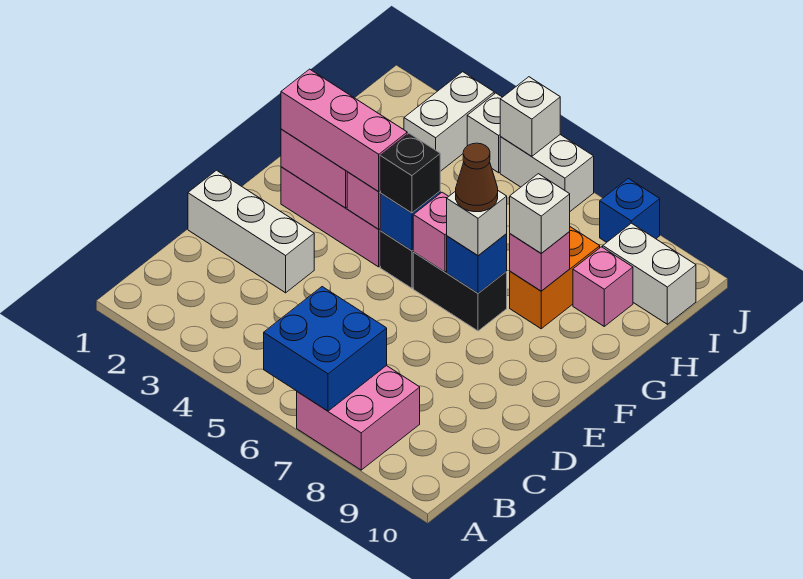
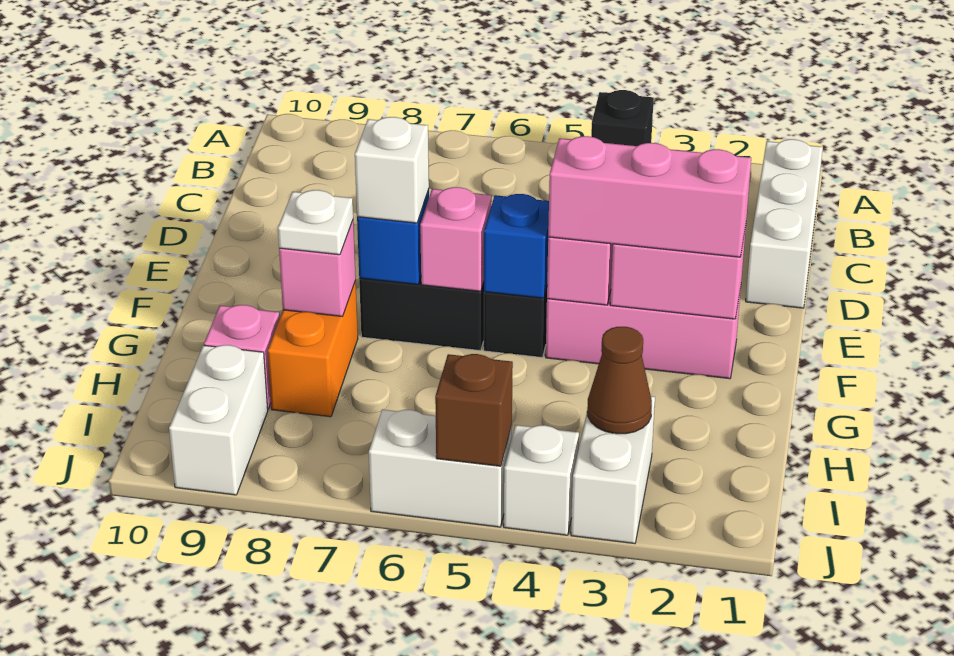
blue brick A6:B7 level 2 -> none
pink brick A7:B8 level 1 -> none
white brick D1:D3 level 1 -> white brick B1:D1 level 1
black brick F5 level 3 -> black brick A4 level 1
brown cone F7 level 4 -> brown cone I3 level 2
white brick G8 level 3 -> white plate G8 level 3
white brick I9:I10 level 1 -> white brick I9:J9 level 1
white brick J5 level 2 -> brown brick J5 level 2
blue brick J8 level 1 -> none

